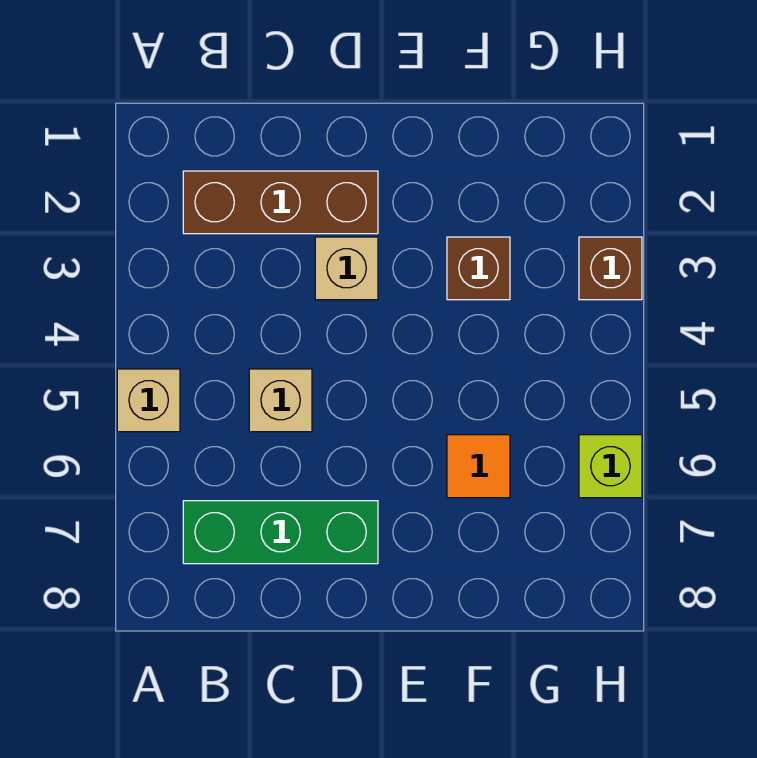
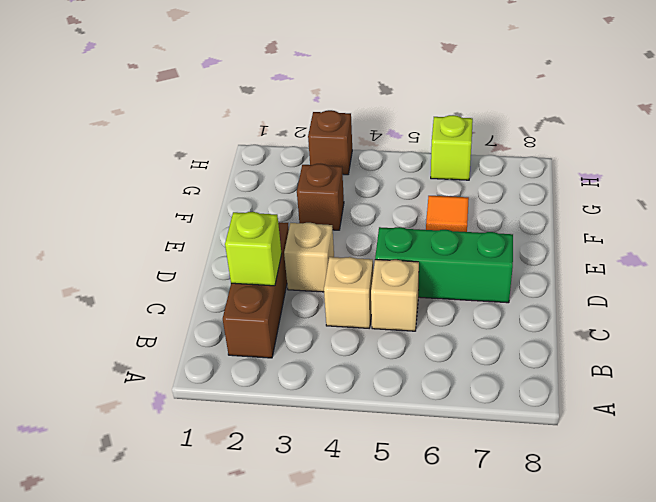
tan brick A5 level 1 -> tan brick C4 level 1
green brick B7:D7 level 1 -> green brick D5:D7 level 1
none -> lime brick C2 level 2

